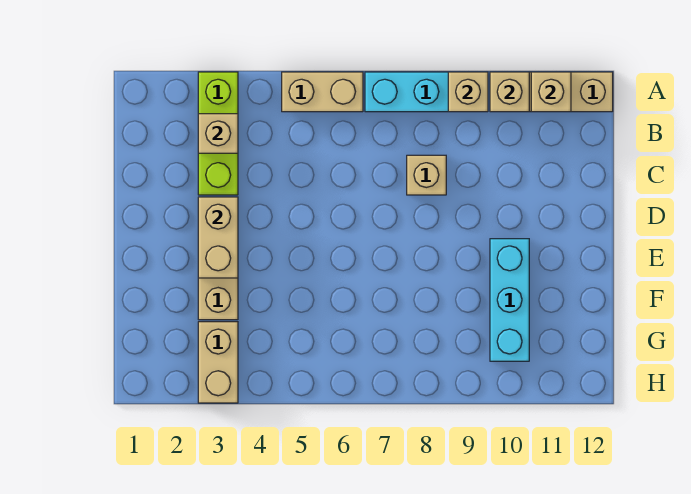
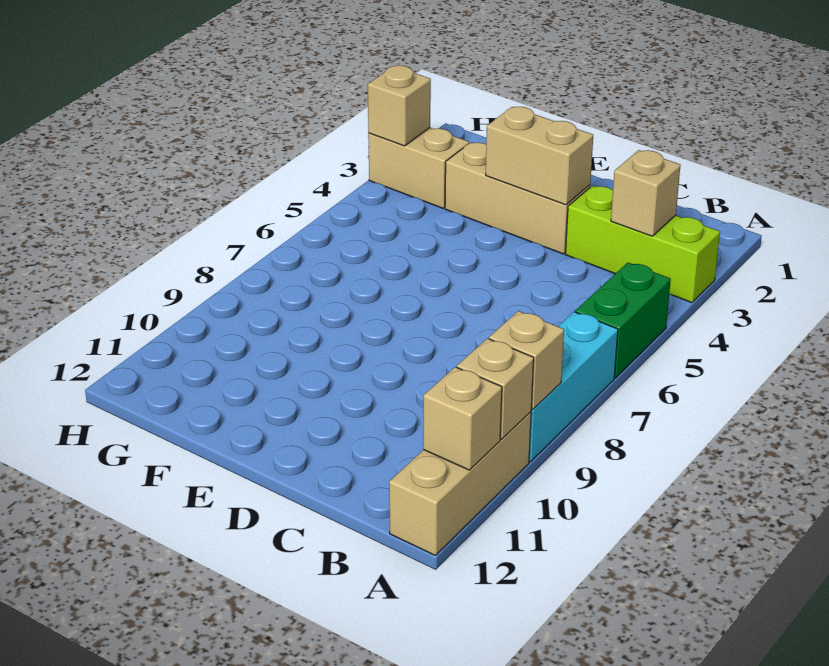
tan brick A5:A6 level 1 -> green brick A5:A6 level 1
tan brick C8 level 1 -> tan brick H3 level 2
cyan brick E10:G10 level 1 -> none

